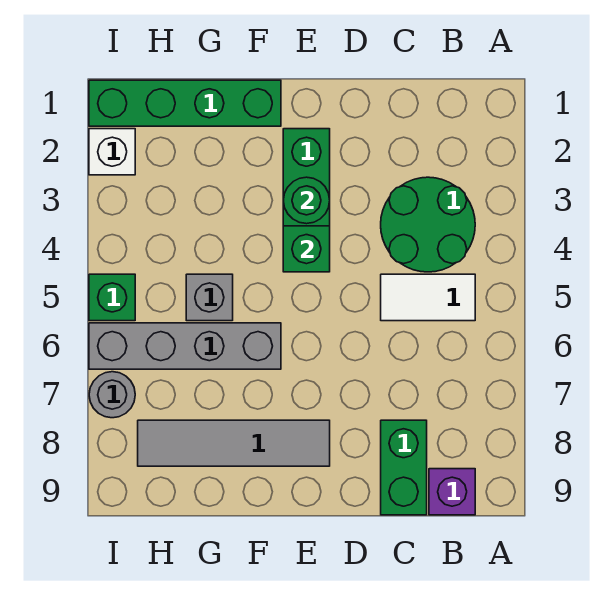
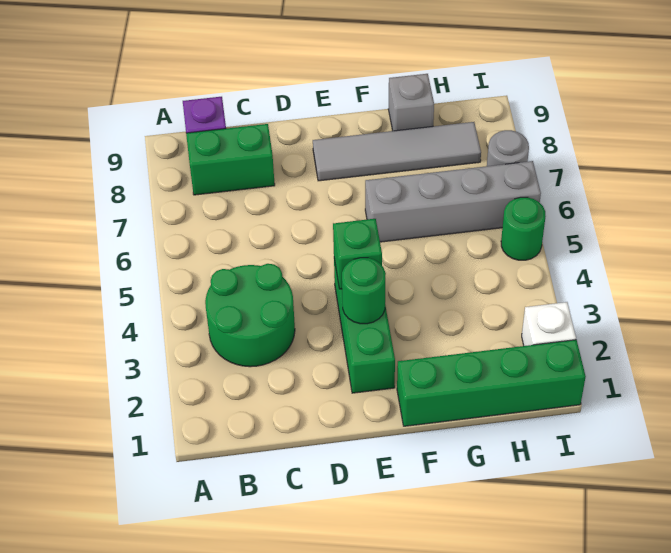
white tile B5:C5 level 1 -> none
green brick C8:C9 level 1 -> green brick B8:C8 level 1
grey brick G5 level 1 -> grey brick G9 level 1
green brick I5 level 1 -> green round brick I5 level 1

